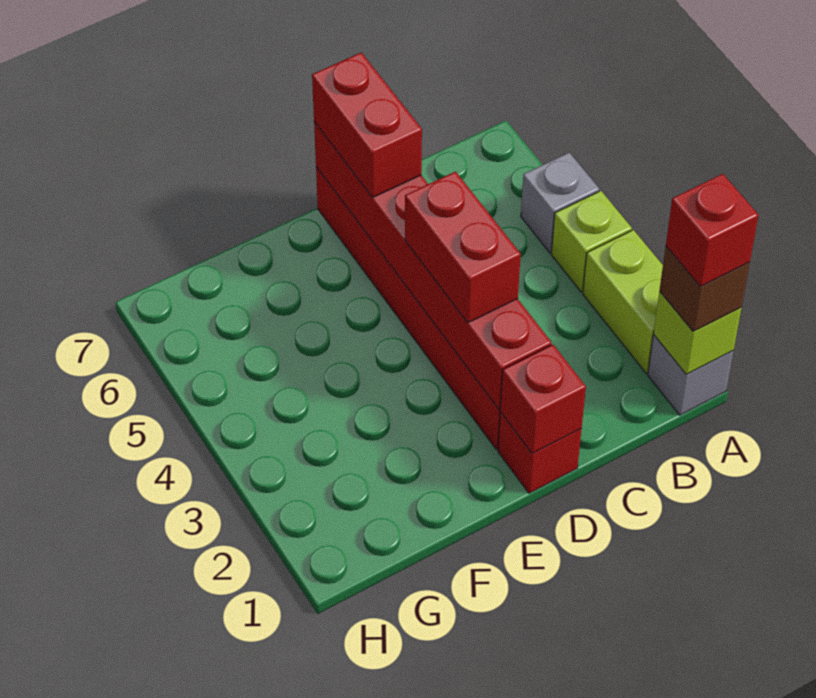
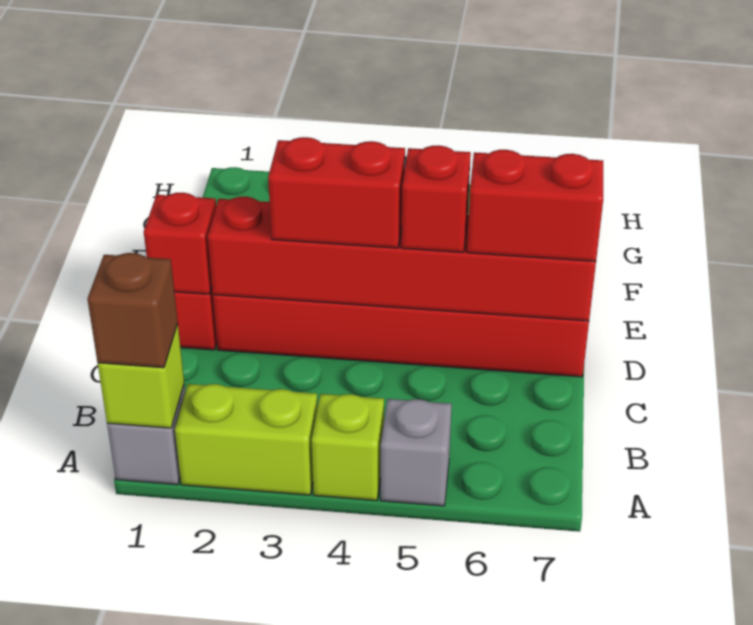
red brick A1 level 4 -> red brick D5 level 3

